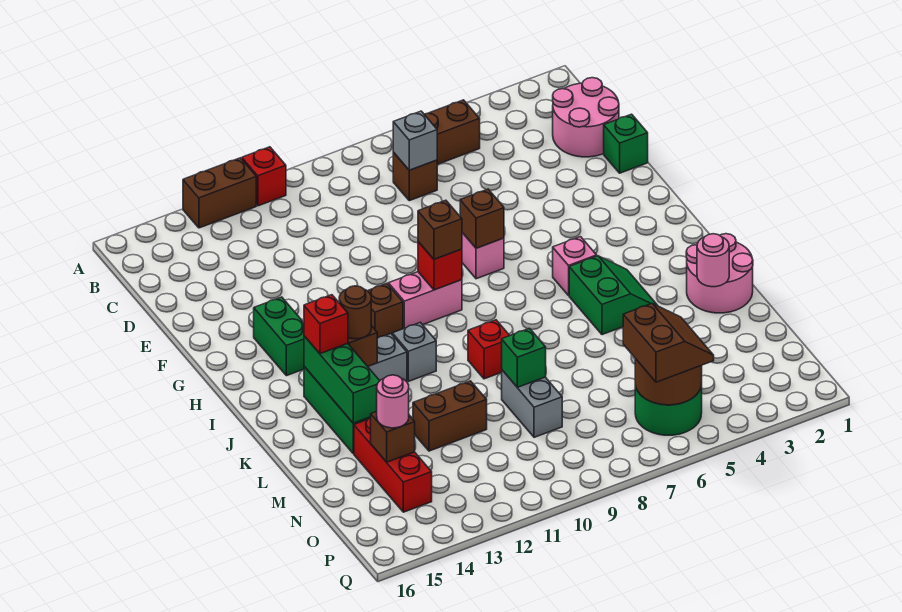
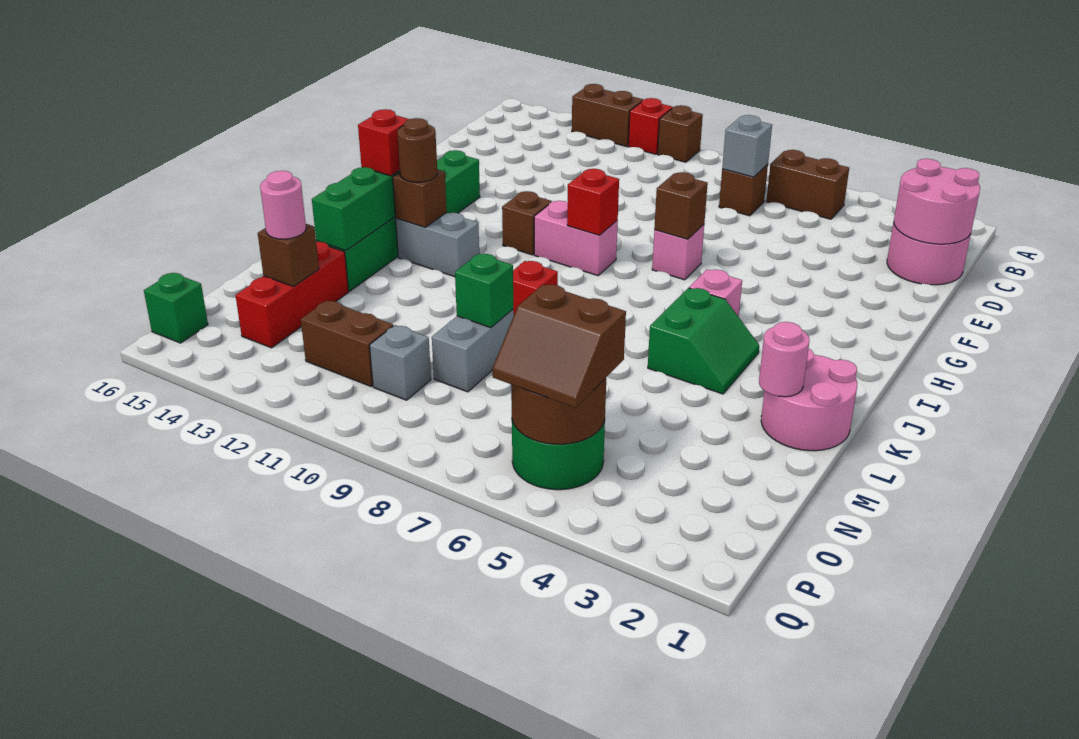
none -> pink round brick C1:D2 level 2
green brick E1 level 1 -> green brick P16 level 1
brown brick H9 level 3 -> brown brick A10 level 1
grey brick J11 level 1 -> grey brick O10 level 1
brown brick M11:M12 level 1 -> brown brick O11:O12 level 1
brown slope O5:P6 level 3 top 6 -> brown slope O5:P6 level 3 top O

